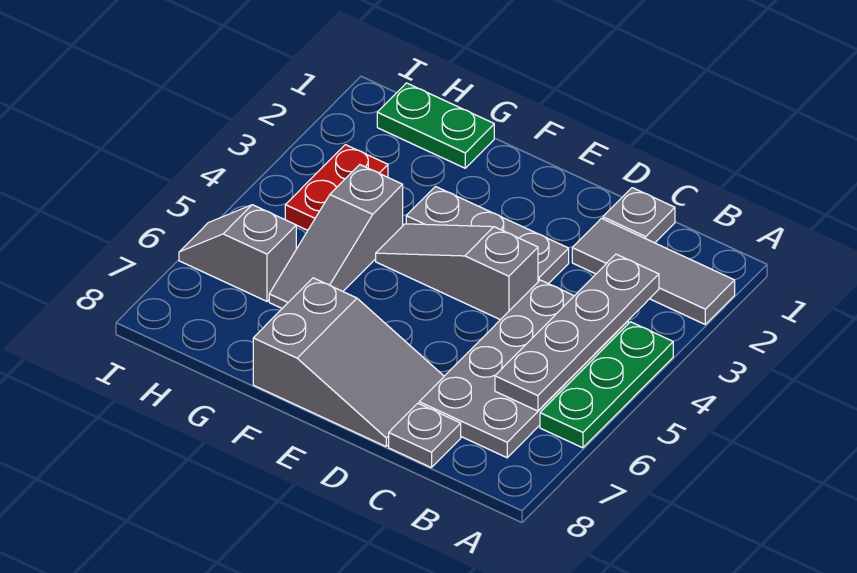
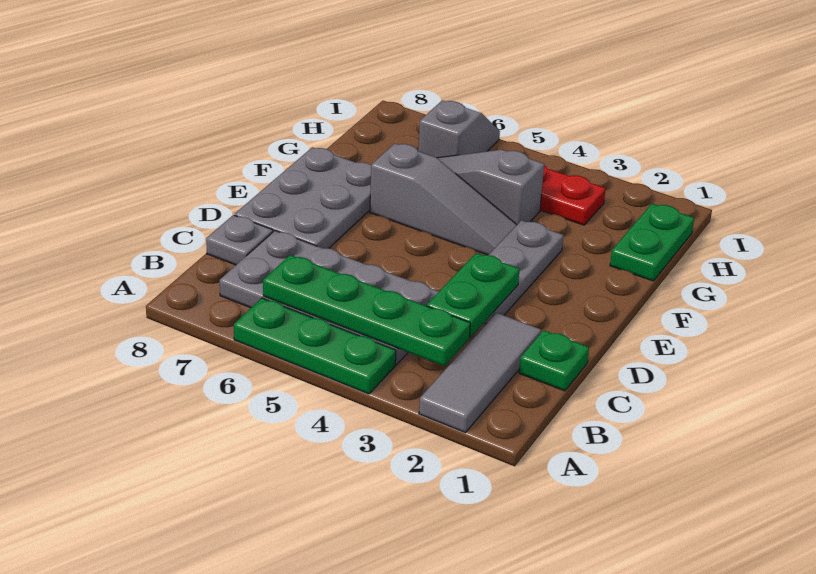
grey plate B3:B6 level 2 -> green plate B3:B6 level 2
grey plate C1 level 1 -> green plate C1 level 1
none -> green plate C3:D3 level 2
grey slope D4:F4 level 1 top D -> grey slope F4:F6 level 1 top 6
grey slope D7:F8 level 1 top F -> grey plate D7:F8 level 1

